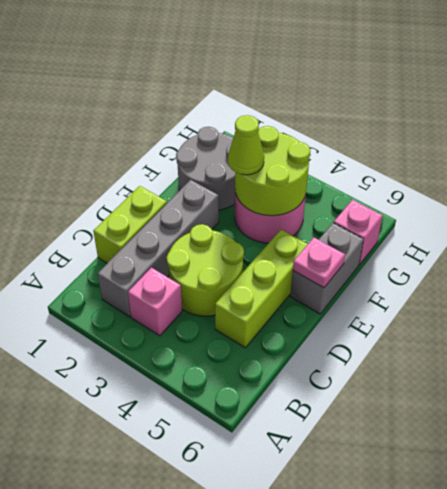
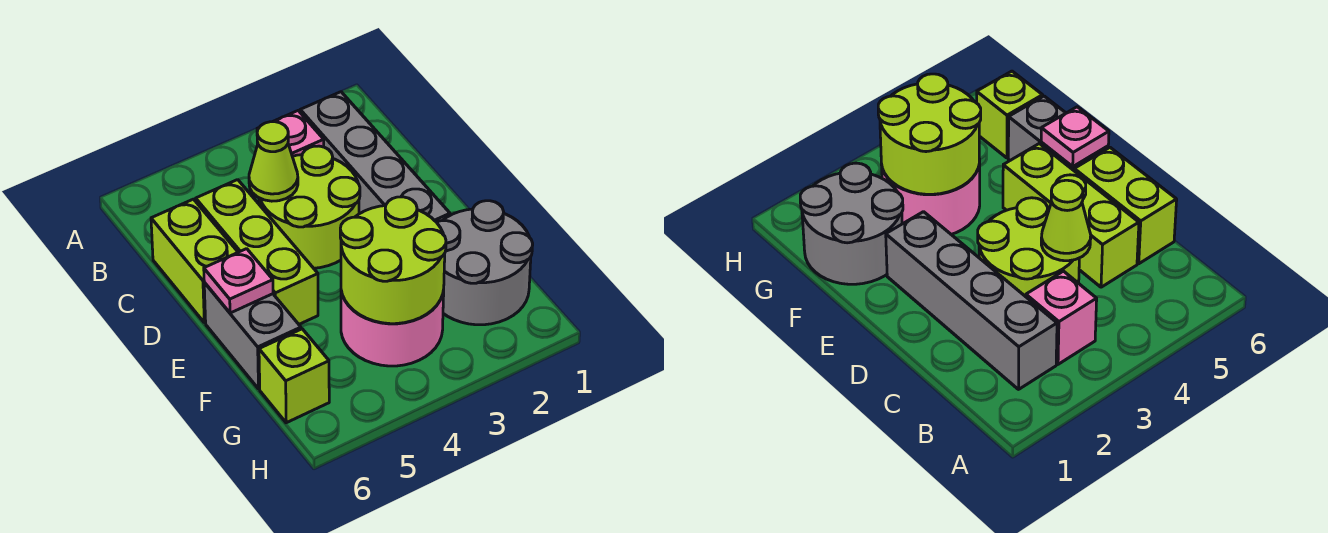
lime brick C1:D1 level 1 -> lime brick C6:D6 level 1
lime cone F3 level 3 -> lime cone C4 level 2
pink brick G6 level 1 -> lime brick G6 level 1

